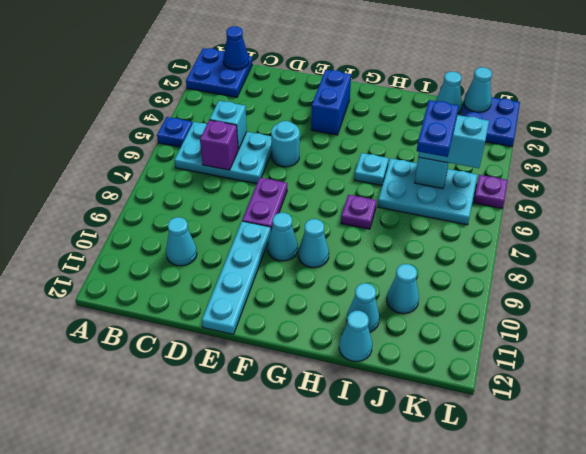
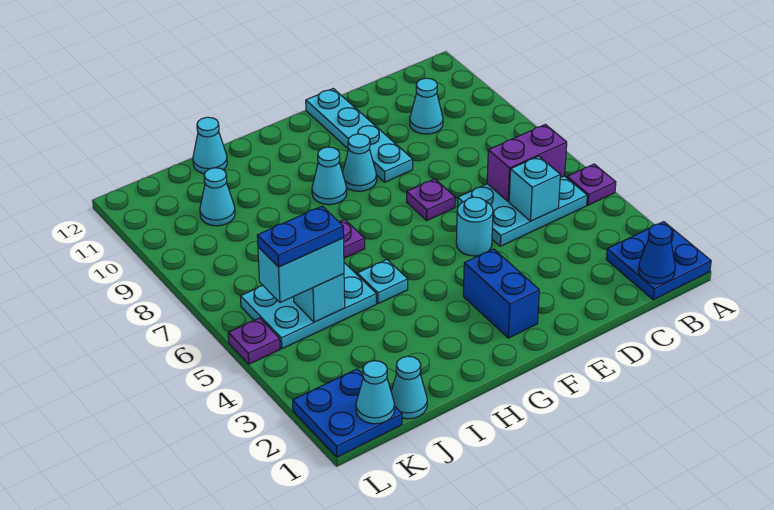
blue plate A5 level 1 -> purple plate A5 level 1
purple brick C6 level 2 -> purple brick B6:C6 level 2
purple plate E7:E8 level 1 -> purple plate E7 level 1
cyan cone I11 level 1 -> none
blue plate J5:J6 level 4 -> blue plate J5:K5 level 4

